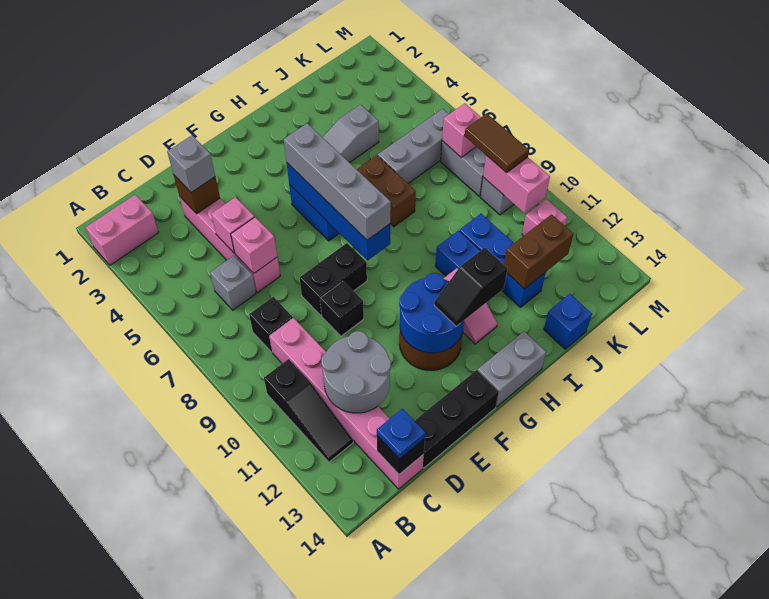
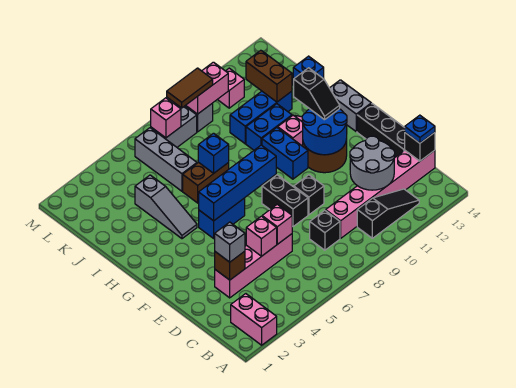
grey brick C6 level 1 -> none
grey brick G5:G8 level 3 -> none
none -> blue brick G10:H10 level 1
none -> blue brick I7 level 2

